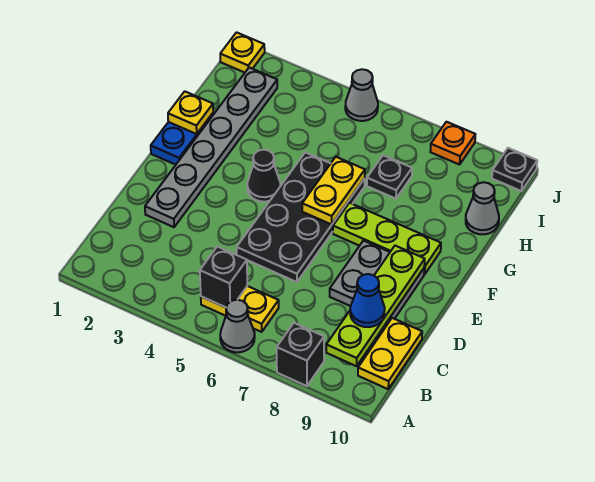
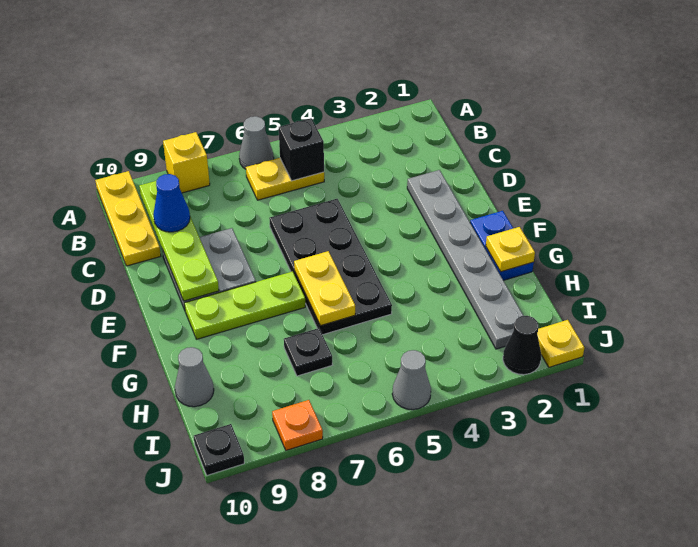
black brick A8 level 1 -> yellow brick A8 level 1
yellow plate B10:C10 level 1 -> yellow plate A10:C10 level 1
black cone F4 level 1 -> black cone J2 level 1

